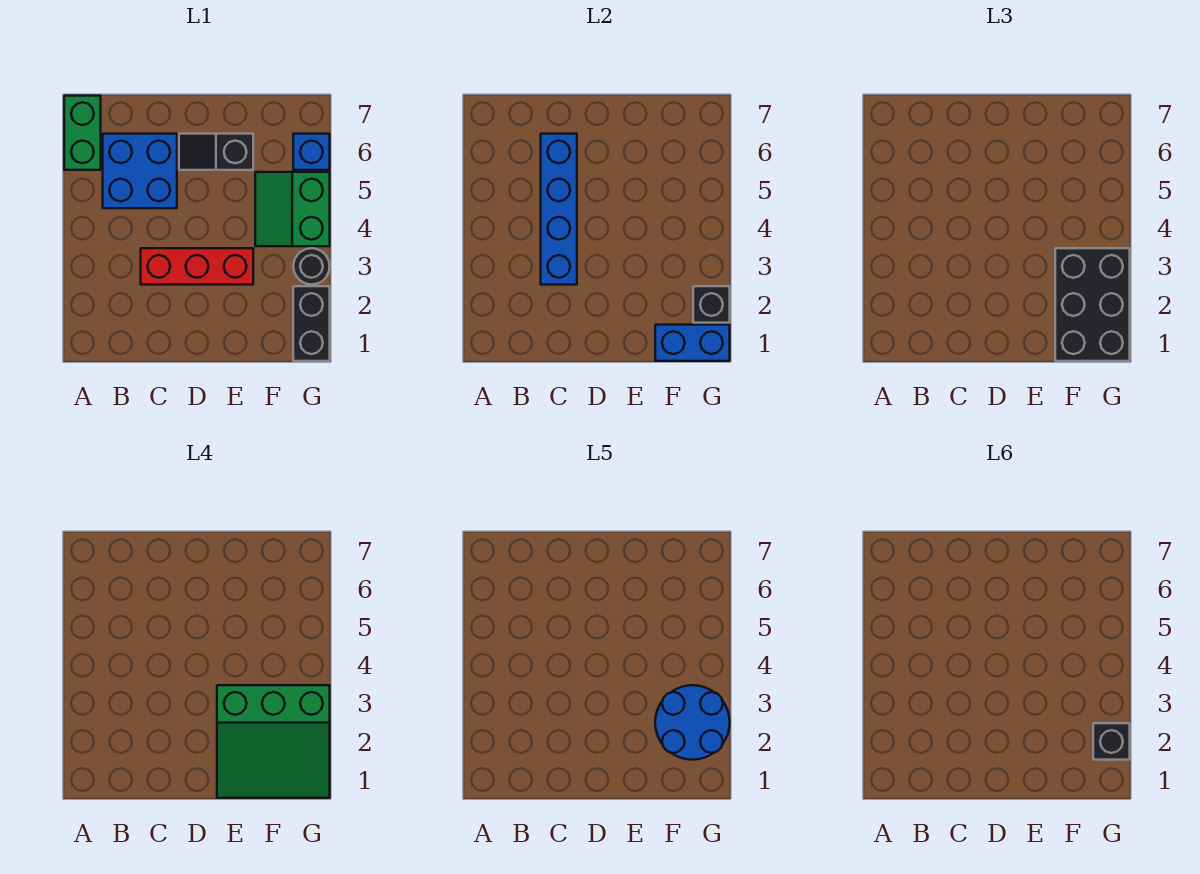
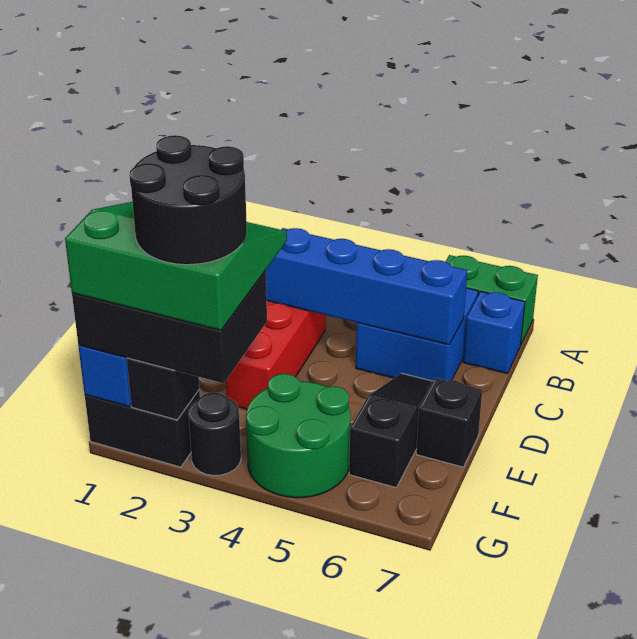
black slope D6:E6 level 1 top E -> black slope D6:F6 level 1 top F
green slope E1:G3 level 4 top 3 -> green slope E1:G3 level 4 top G
blue round brick F2:G3 level 5 -> black round brick F2:G3 level 5
green slope F4:G5 level 1 top G -> green round brick F4:G5 level 1
black brick G2 level 6 -> black brick E7 level 1
blue brick G6 level 1 -> blue brick B7 level 1

